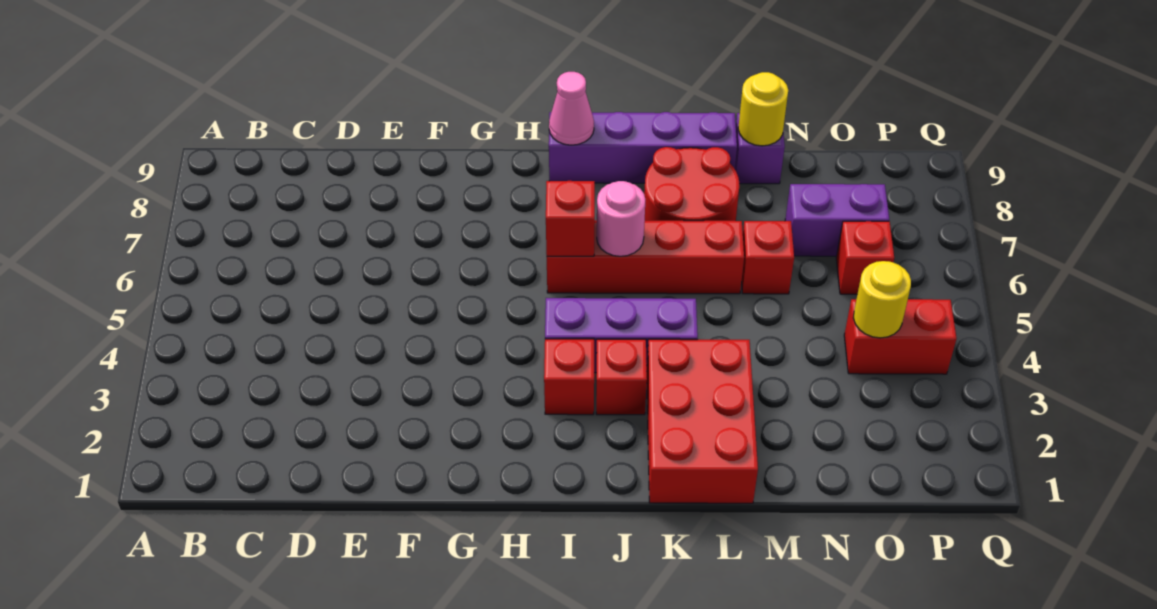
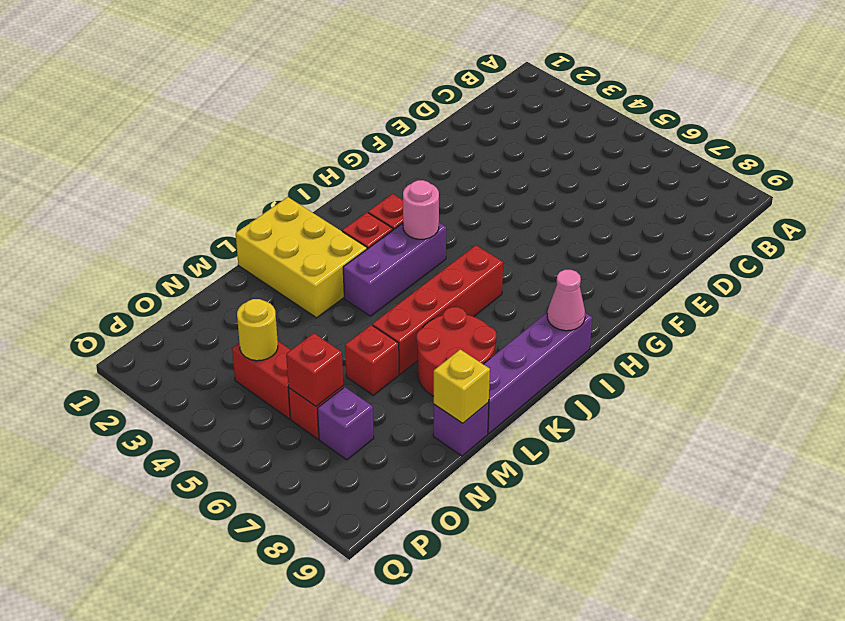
red brick I6 level 2 -> red brick O6 level 2
pink round brick J6 level 2 -> pink round brick I4 level 2
red brick K1:L3 level 1 -> yellow brick K1:L3 level 1
yellow round brick M9 level 2 -> yellow brick M9 level 2
purple brick N7:O7 level 1 -> purple brick O7 level 1
red brick O4:P4 level 1 -> red brick O4:O5 level 1

